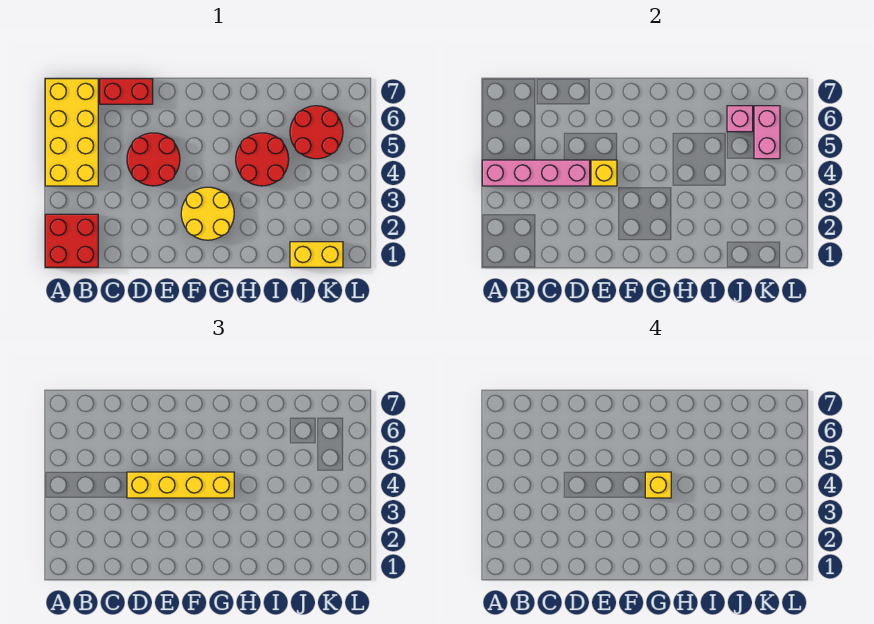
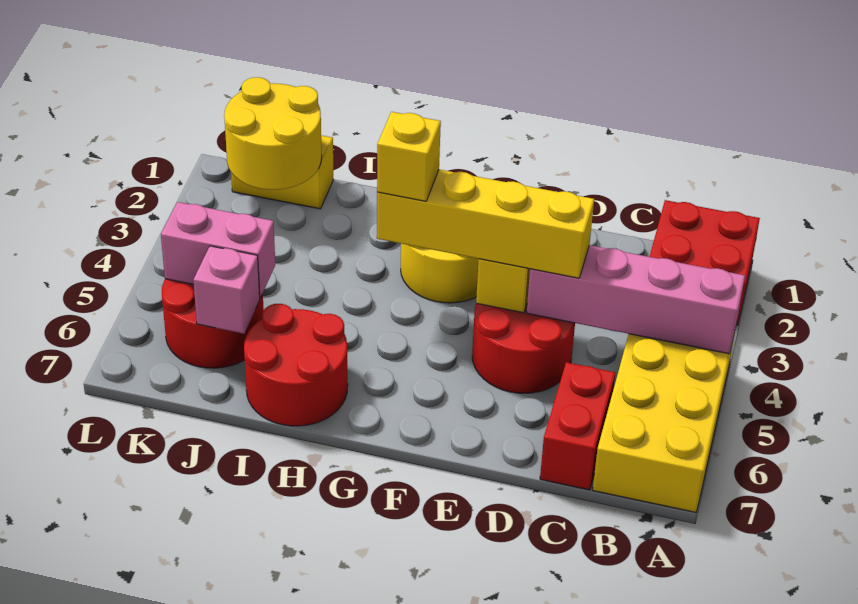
red brick C7:D7 level 1 -> red brick C6:C7 level 1
red round brick H4:I5 level 1 -> red round brick H6:I7 level 1
none -> yellow round brick J1:K2 level 2
pink brick K5:K6 level 2 -> pink brick J5:K5 level 2

